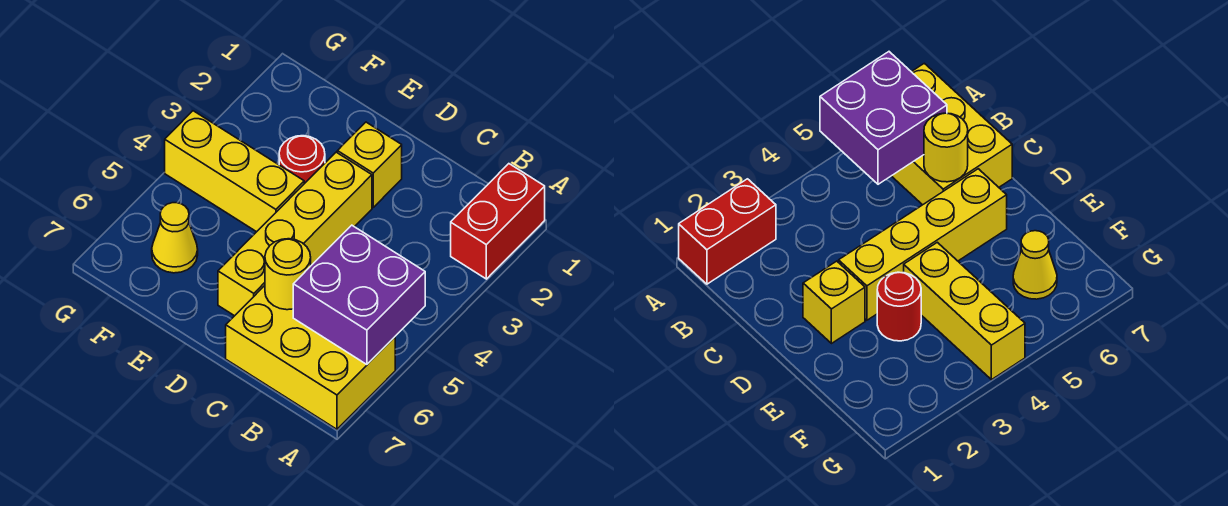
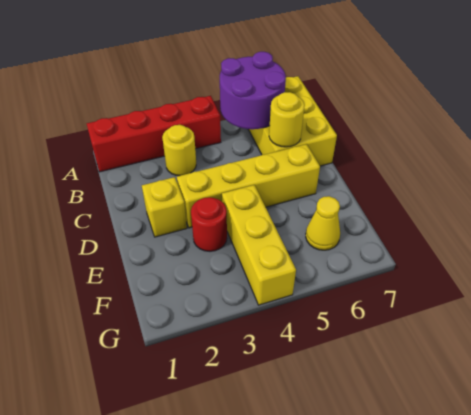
red brick A1:A2 level 1 -> red brick A1:A4 level 1
purple brick A5:B6 level 2 -> purple round brick A5:B6 level 2
none -> yellow round brick B3 level 1

